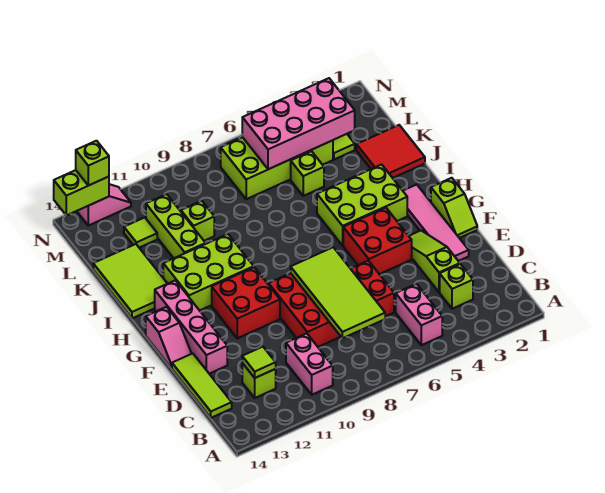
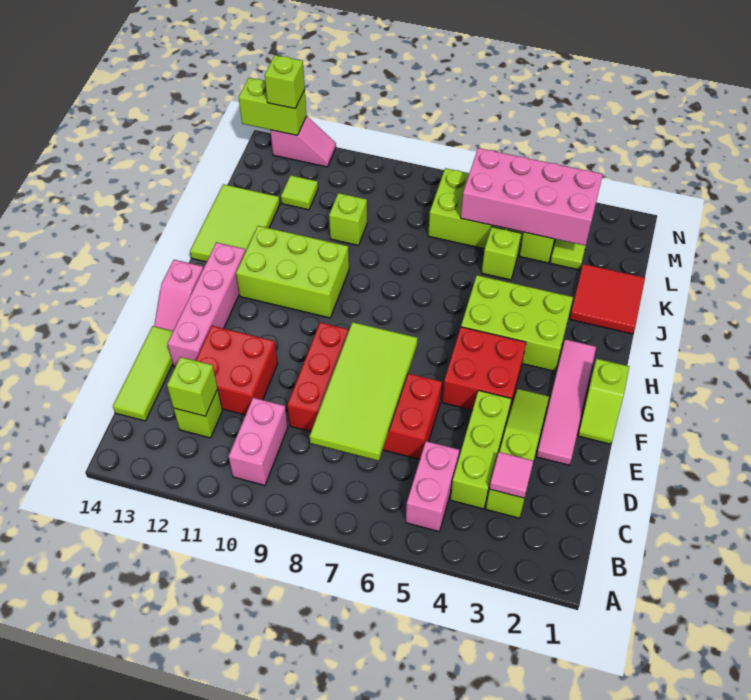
none -> pink tile C3 level 2
lime tile C12 level 2 -> lime brick C12 level 2
red brick F10:G11 level 1 -> red brick D11:E12 level 1
lime brick J11:L11 level 1 -> lime brick C4:E4 level 1

